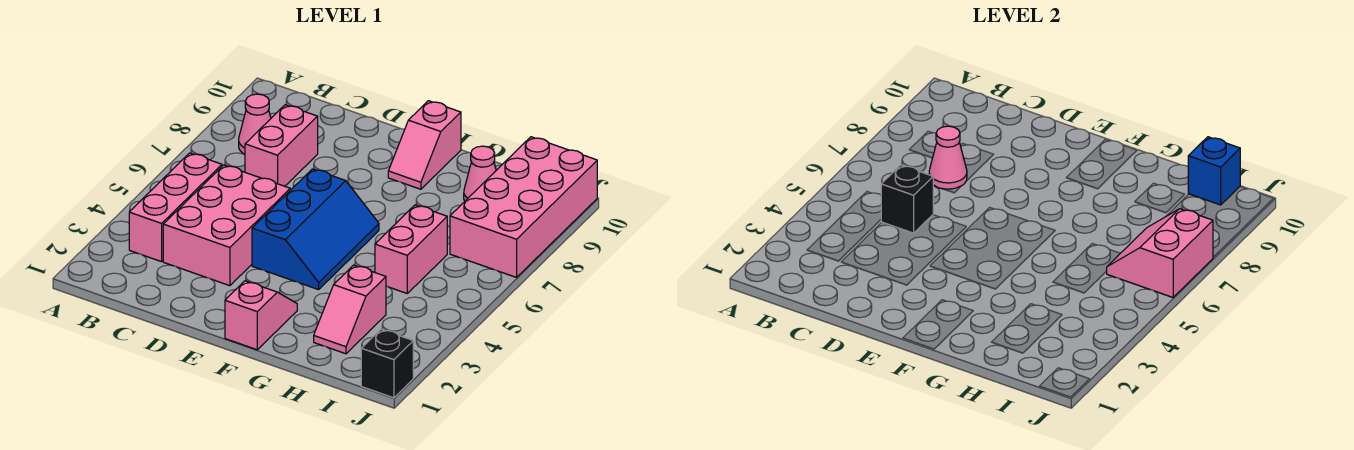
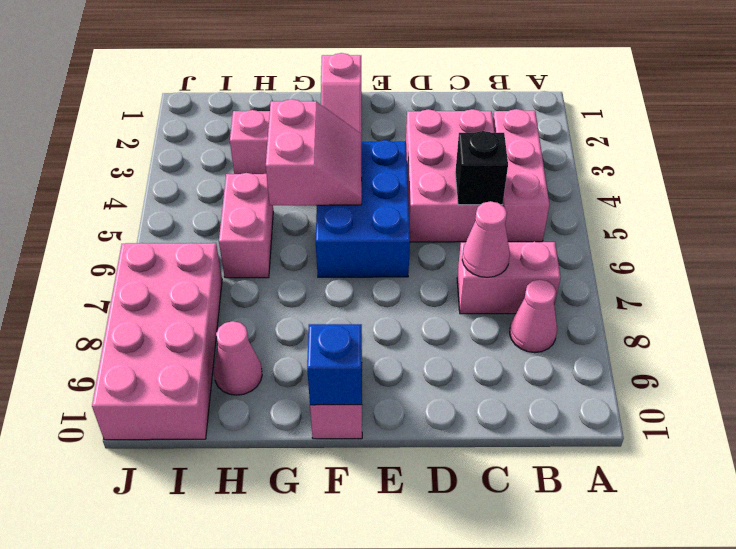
pink brick C7:C8 level 1 -> pink brick B7:C7 level 1
blue slope E4:F6 level 1 top E -> blue brick E4:F6 level 1
pink slope I6:J7 level 2 top J -> pink slope F4:G5 level 2 top G
blue brick I10 level 2 -> blue brick F10 level 2
black brick J1 level 1 -> none

